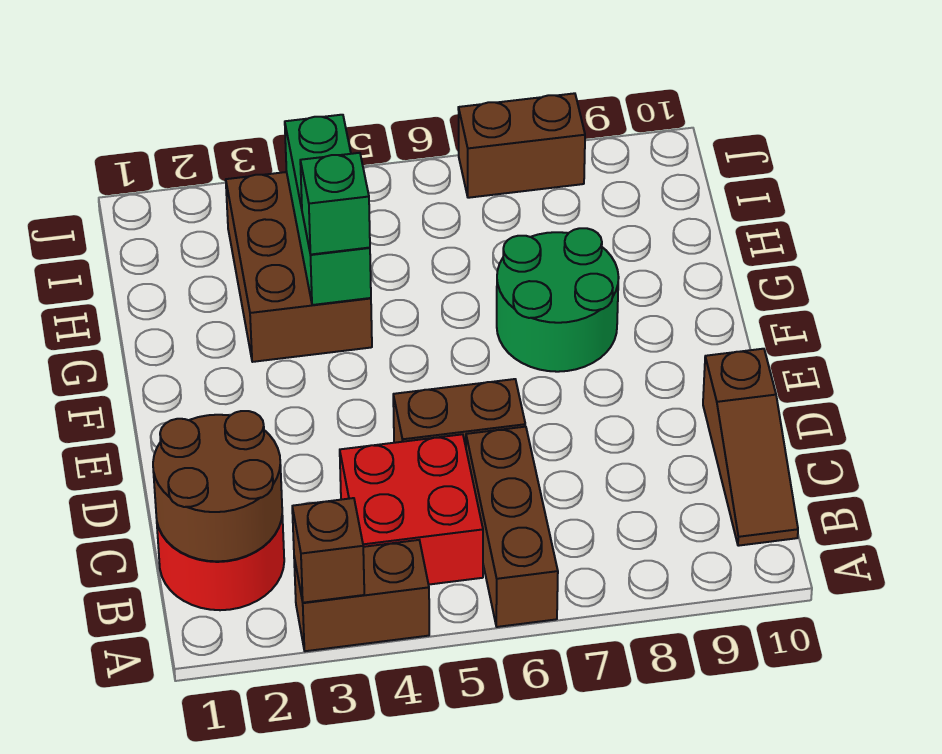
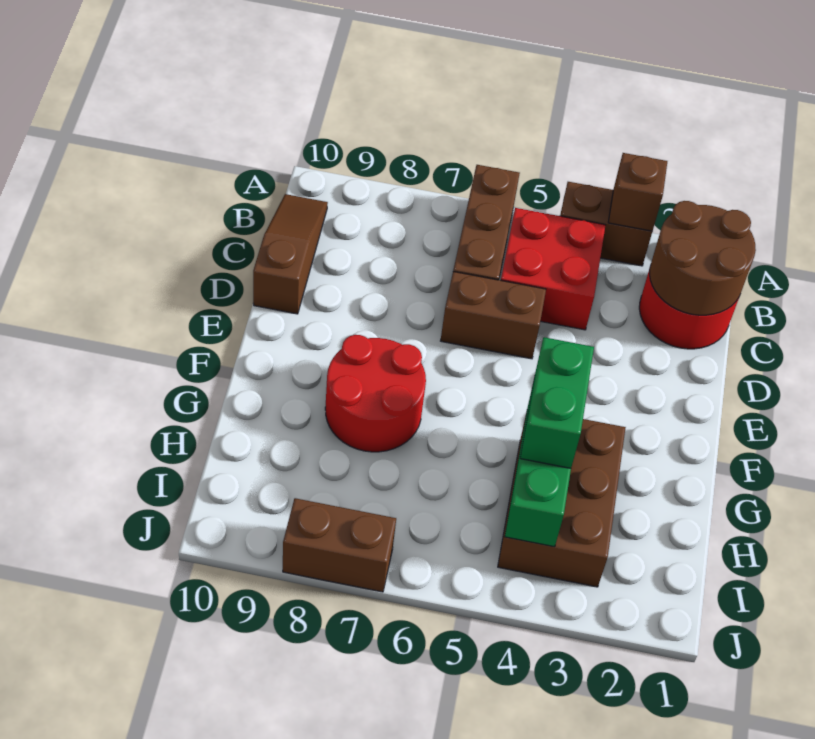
green round brick F7:G8 level 1 -> red round brick F7:G8 level 1
green brick G4 level 3 -> green brick G4:H4 level 3

